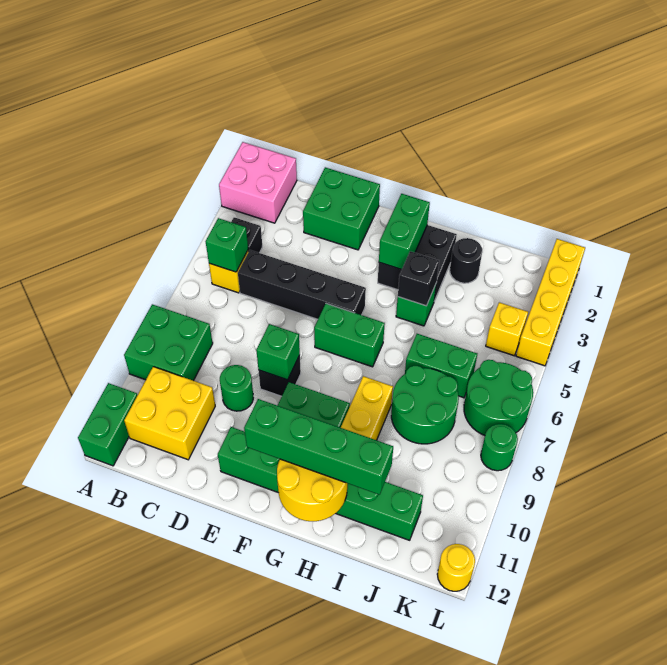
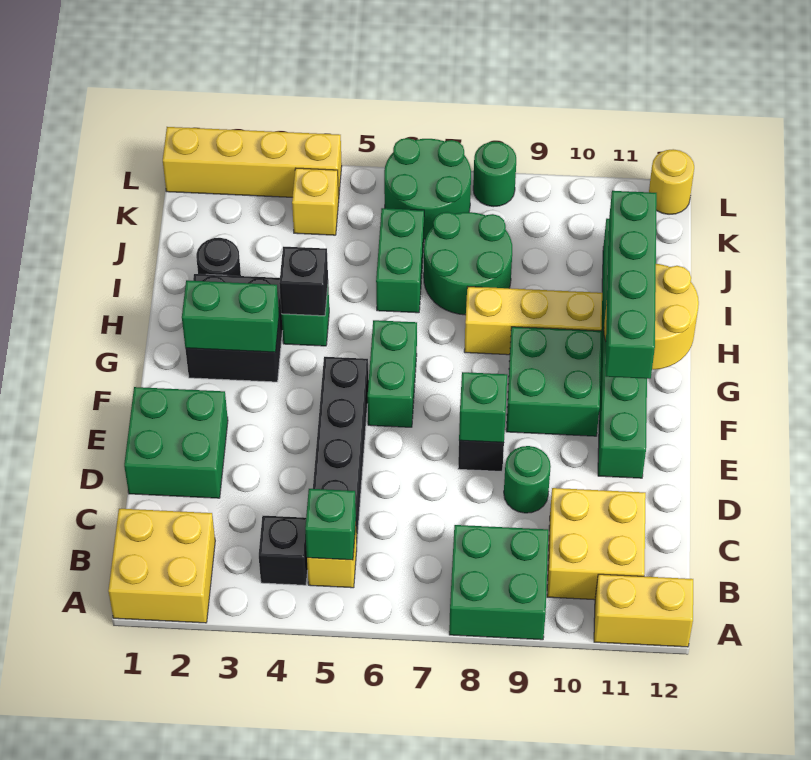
pink brick A1:B2 level 1 -> yellow brick A1:B2 level 1
green brick A11:A12 level 1 -> yellow brick A11:A12 level 1

